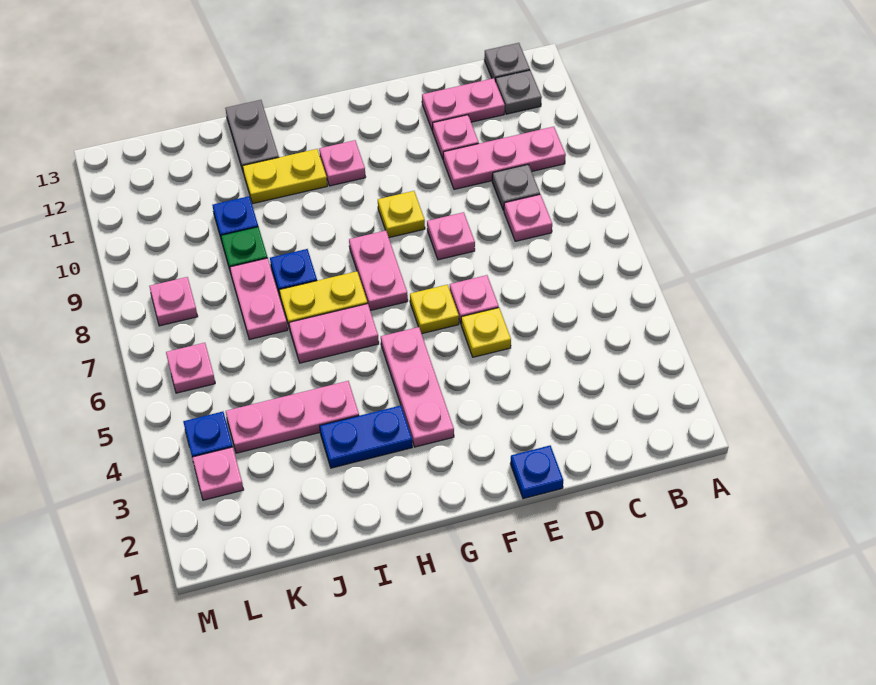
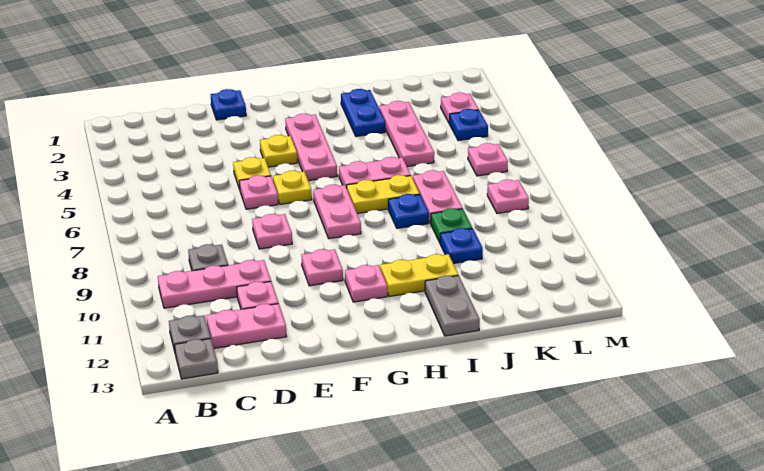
pink plate C8 level 1 -> pink plate F10 level 1
yellow plate F9 level 1 -> yellow plate F4 level 1
blue plate H3:I3 level 1 -> blue plate I2:I3 level 1
pink plate I4:K4 level 1 -> pink plate J3:J5 level 1

